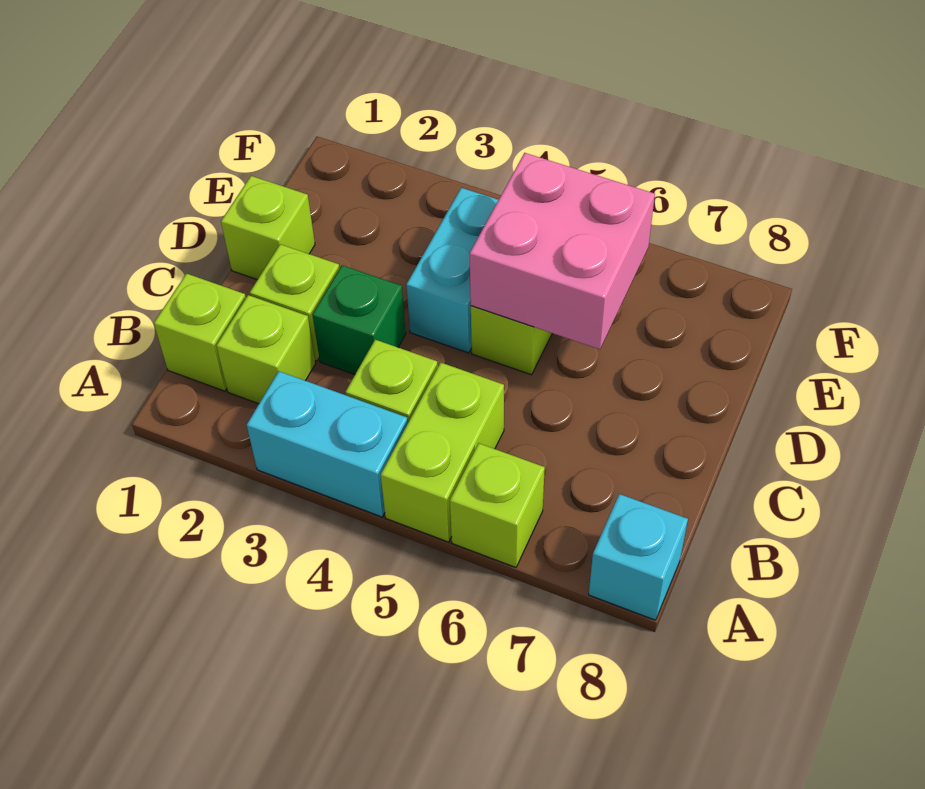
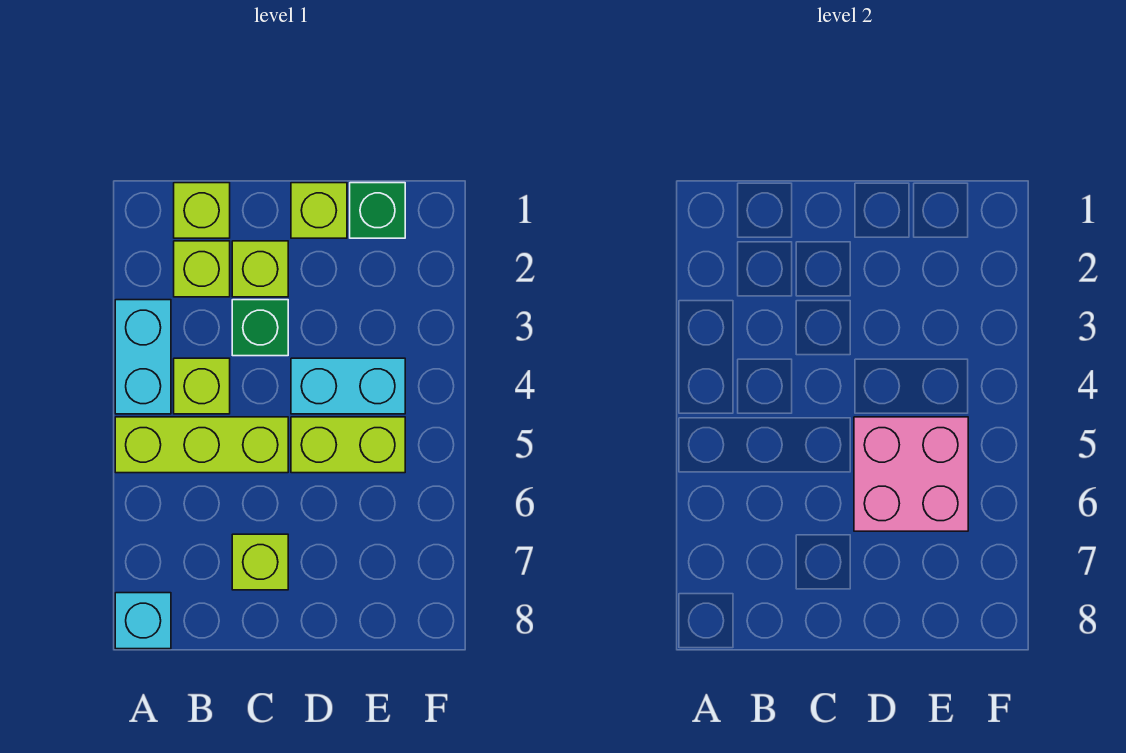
lime brick A5:B5 level 1 -> lime brick A5:C5 level 1
lime brick A6 level 1 -> lime brick C7 level 1
none -> green brick E1 level 1

